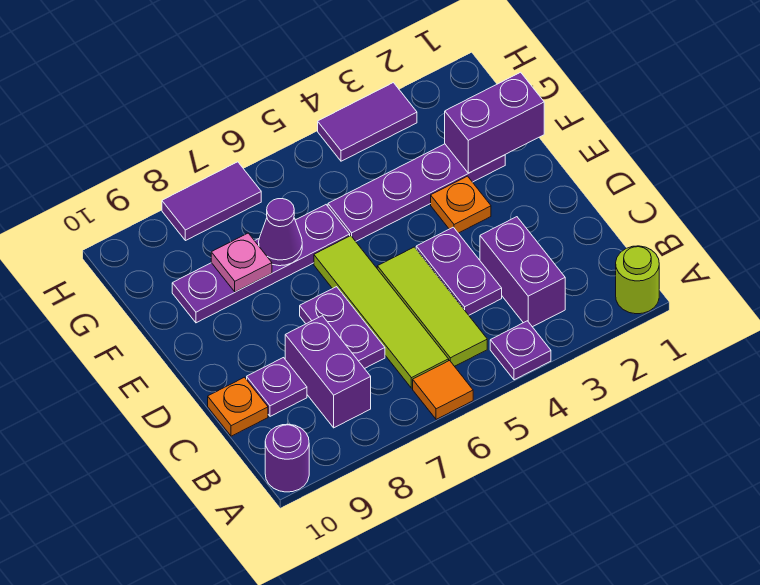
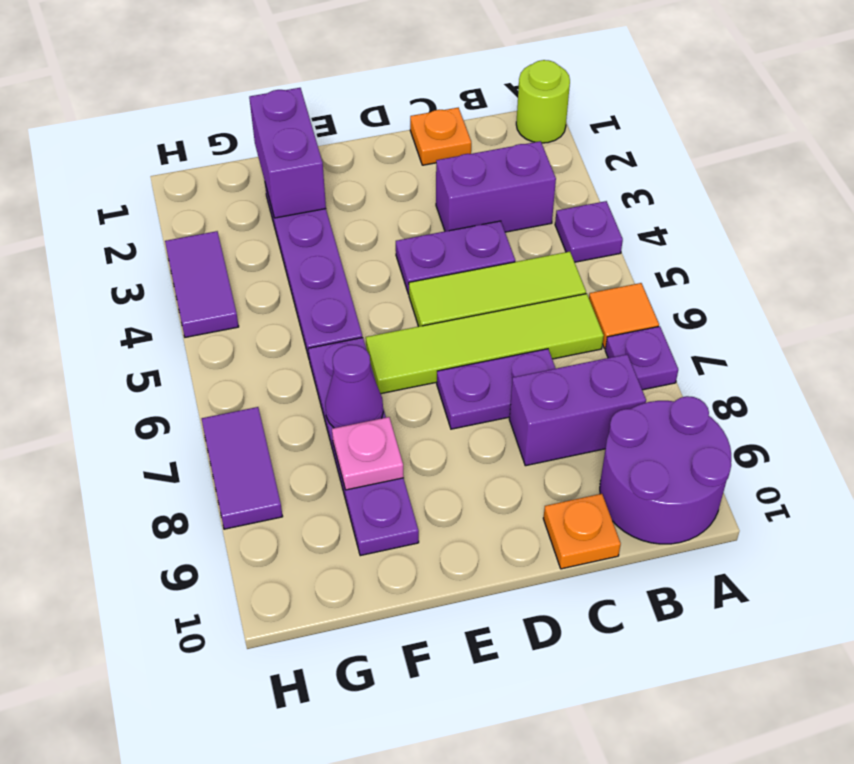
purple round brick A10 level 1 -> purple round brick A9:B10 level 1
purple plate C9 level 1 -> purple plate A7 level 1
orange plate E3 level 1 -> orange plate C1 level 1

